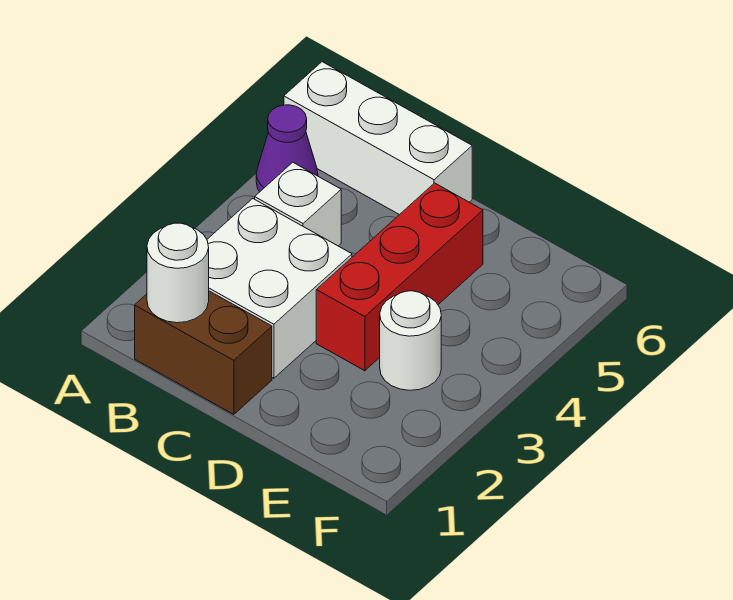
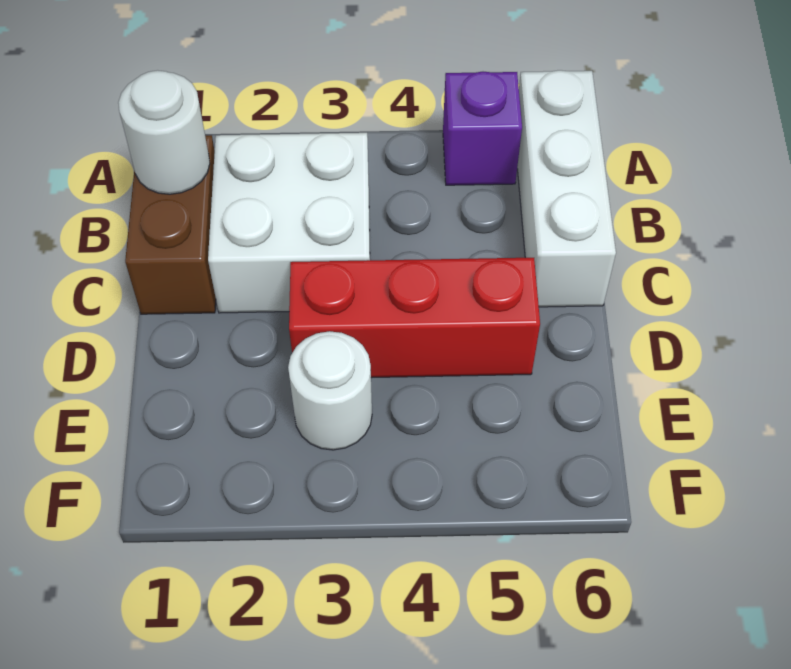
purple cone A5 level 1 -> purple brick A5 level 1
white brick B4 level 1 -> none

